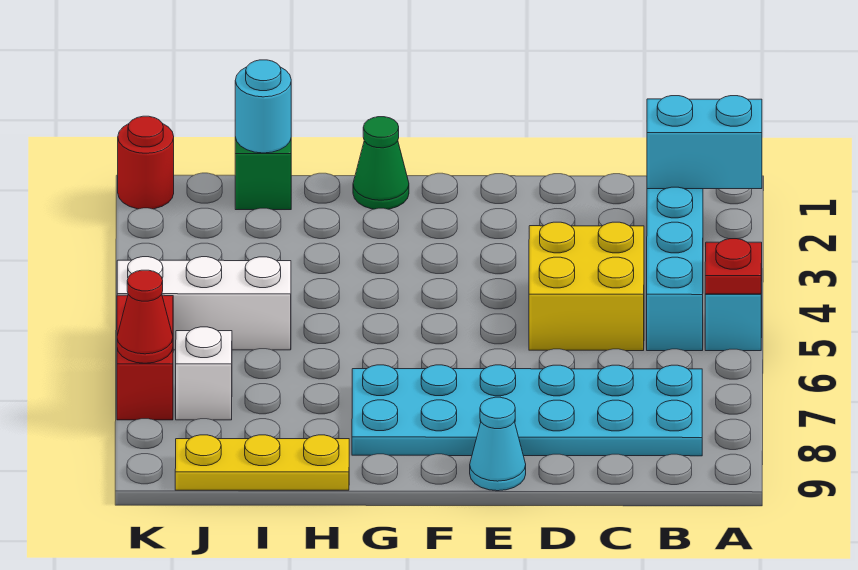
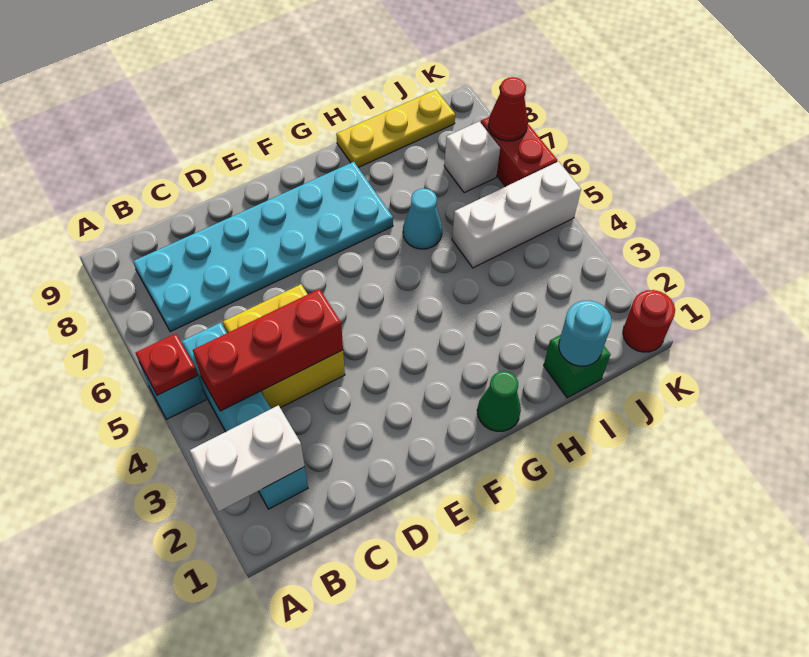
cyan brick A2:B2 level 2 -> white brick A2:B2 level 2
none -> red brick B4:D4 level 2
cyan cone E9 level 1 -> cyan cone H6 level 1

